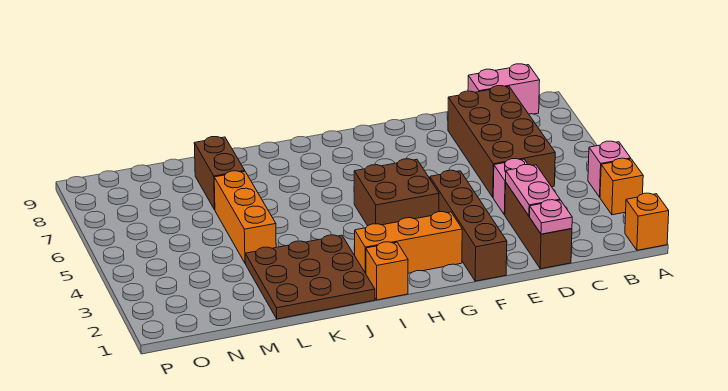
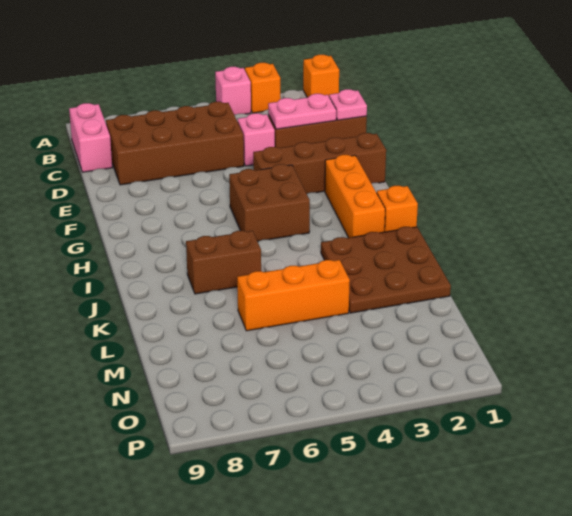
brown brick L7:L8 level 1 -> brown brick J6:J7 level 1

